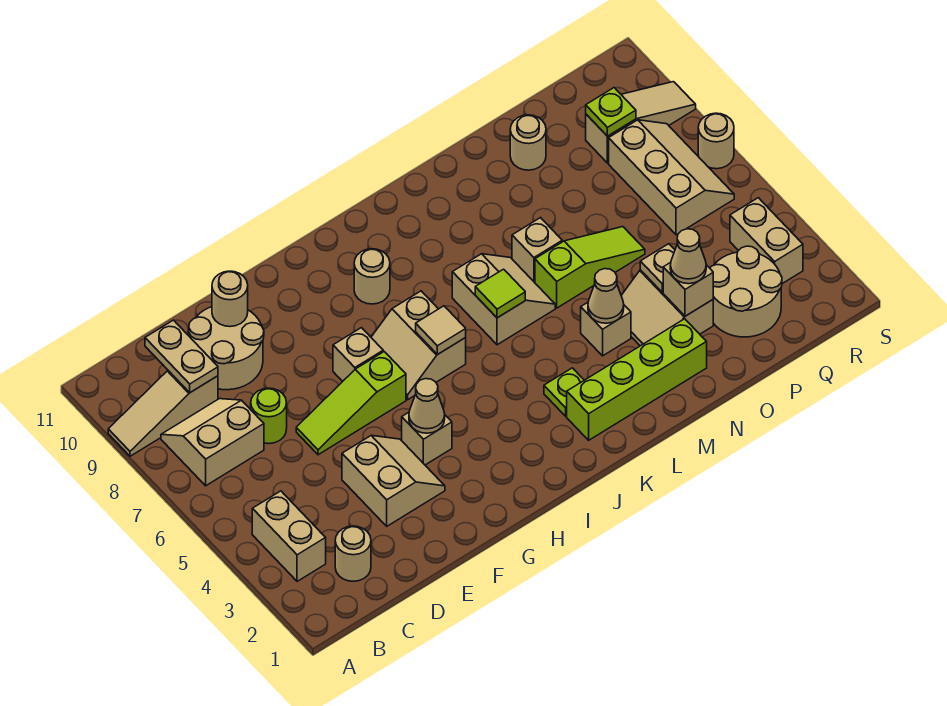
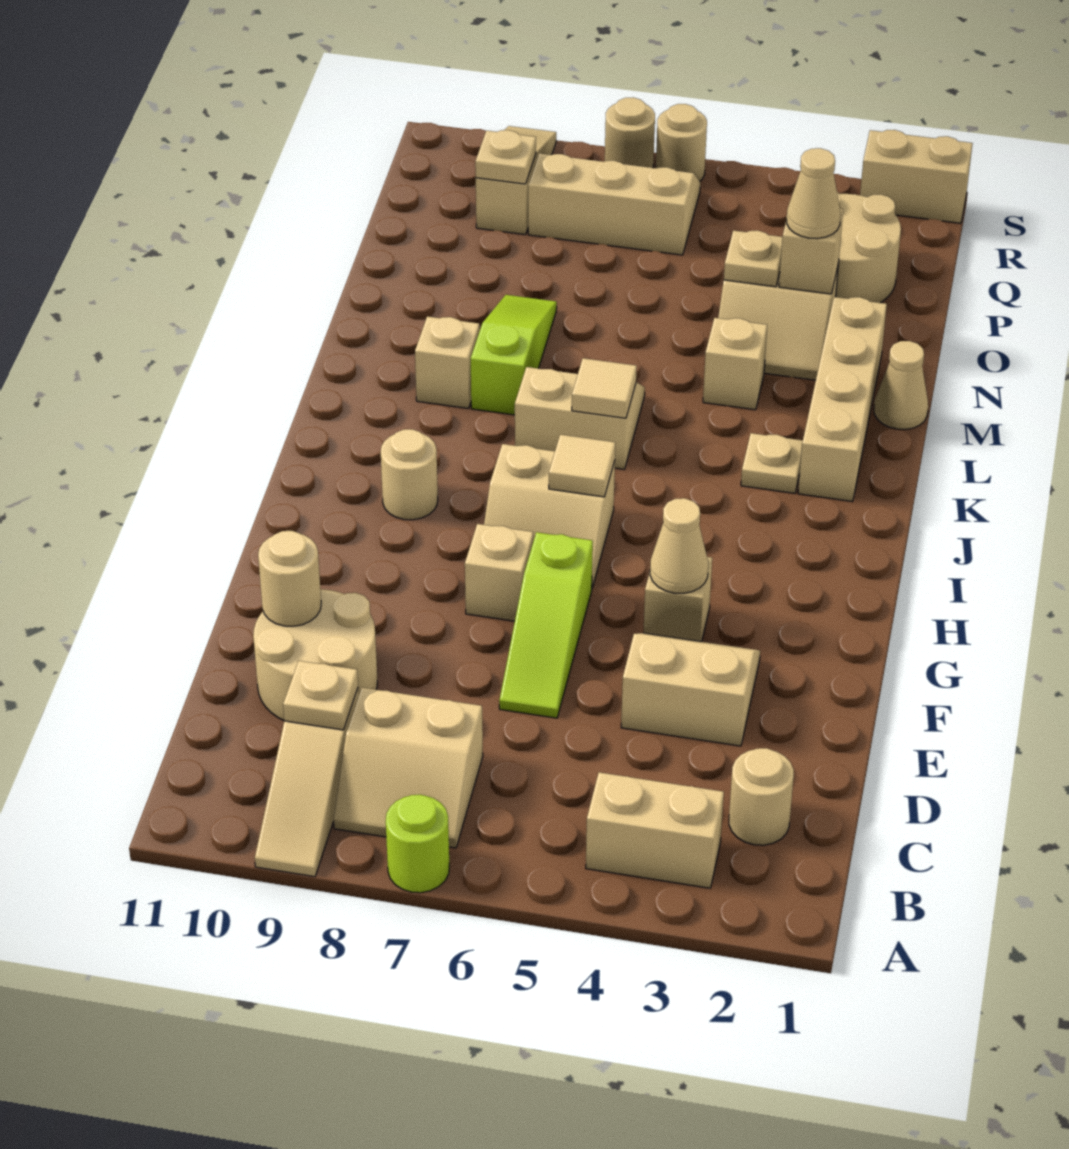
tan slope B7:C8 level 1 top 7 -> tan slope B7:C8 level 1 top C
tan plate C9:C10 level 2 -> tan plate C9 level 2
lime round brick D7 level 1 -> lime round brick A7 level 1
lime brick K2:N2 level 1 -> tan brick K2:N2 level 1
lime plate K3 level 1 -> tan plate K3 level 1
lime tile K6 level 2 -> tan tile K6 level 2
tan cone M4 level 2 -> tan cone M1 level 1
lime slope M6:O6 level 1 top M -> lime slope L8:N8 level 1 top L
tan brick M7 level 1 -> tan brick L9 level 1
tan round brick O10 level 1 -> tan round brick S6 level 1
lime plate Q9 level 2 -> tan plate Q9 level 2
tan brick R3:R4 level 1 -> tan brick S1:S2 level 1

